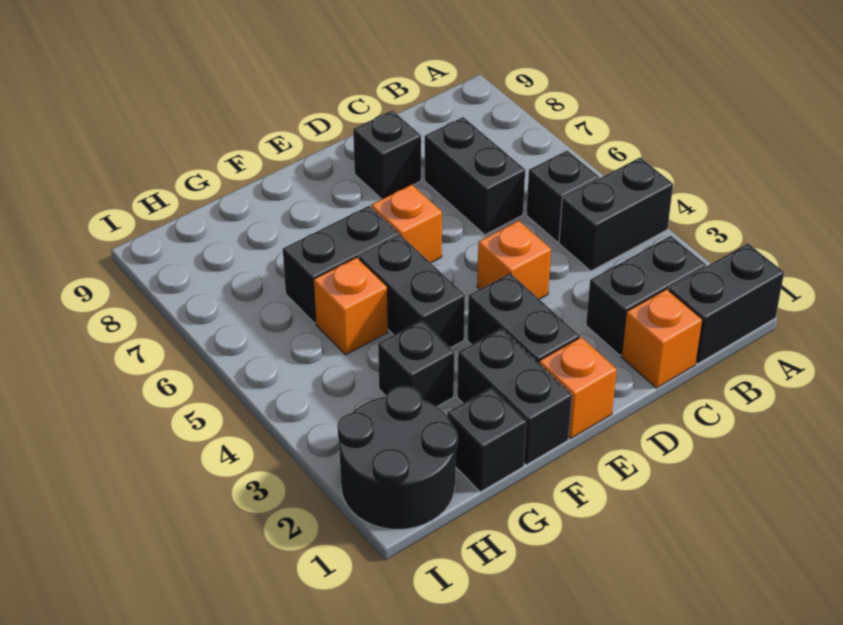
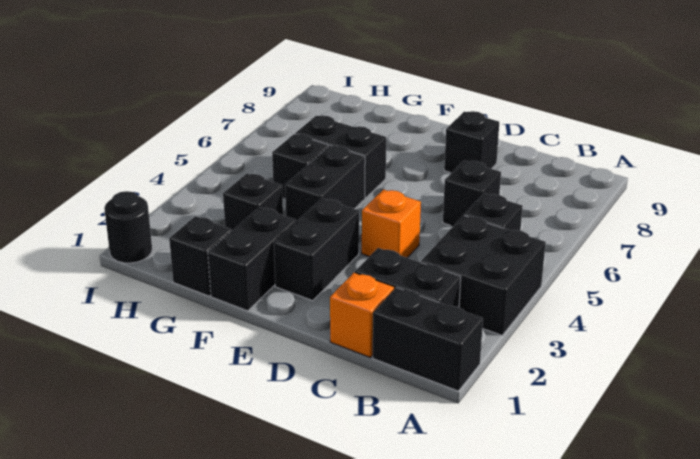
black brick A4:B4 level 1 -> black brick A3:B4 level 1
black brick C6:C7 level 1 -> black brick C6 level 1
orange brick E1 level 1 -> none
orange brick E6 level 1 -> none
orange brick G5 level 1 -> black brick G5 level 1
black round brick H1:I2 level 1 -> black round brick I1 level 1

